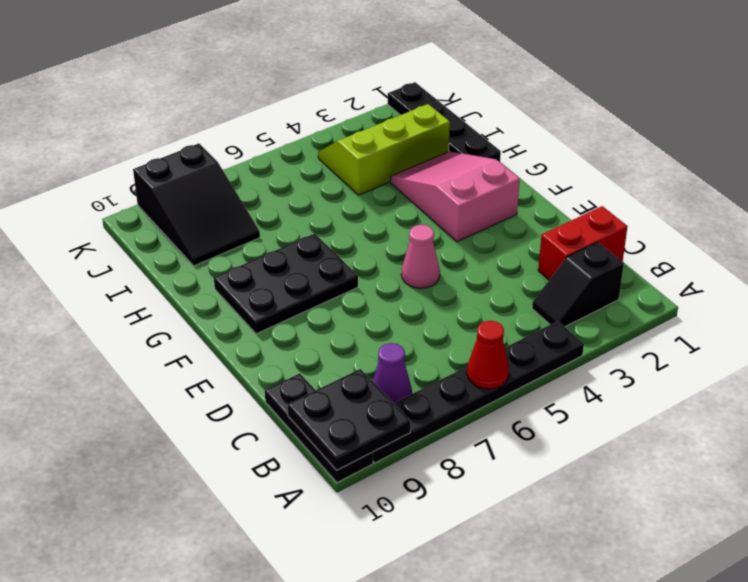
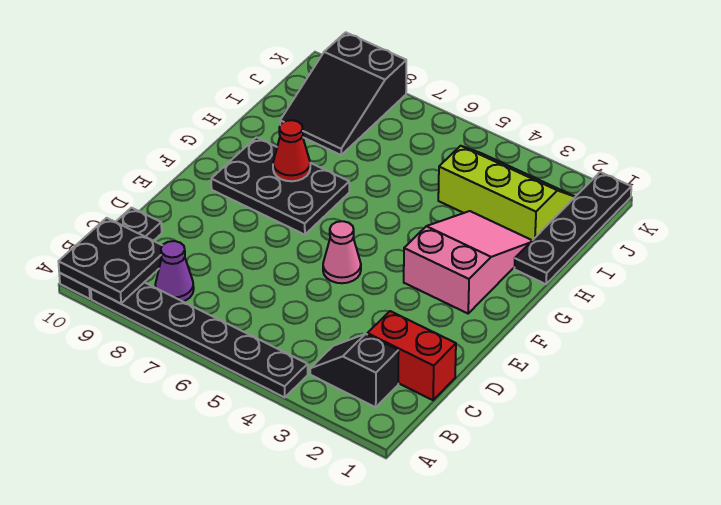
red cone A6 level 2 -> red cone G8 level 2

